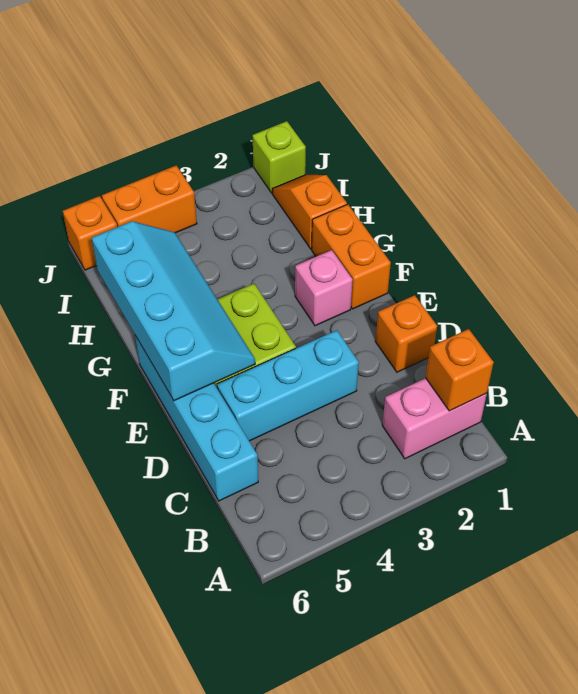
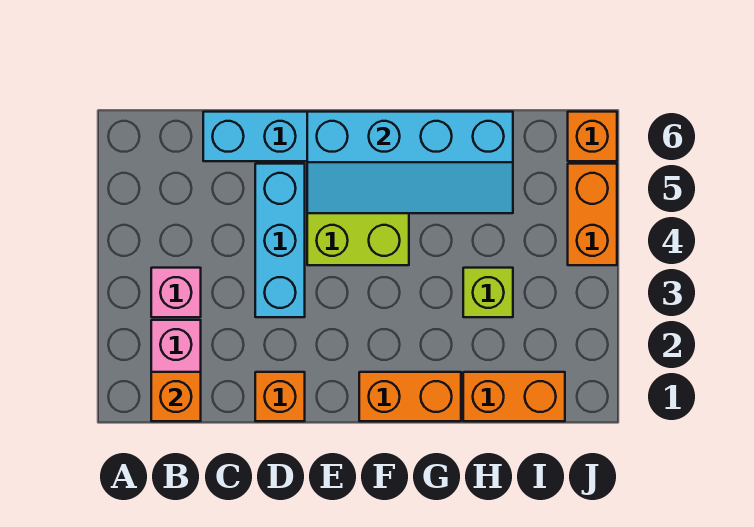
pink brick F2 level 1 -> pink brick B3 level 1
orange slope H1:I1 level 1 top H -> orange brick H1:I1 level 1
lime brick J1 level 1 -> lime brick H3 level 1

